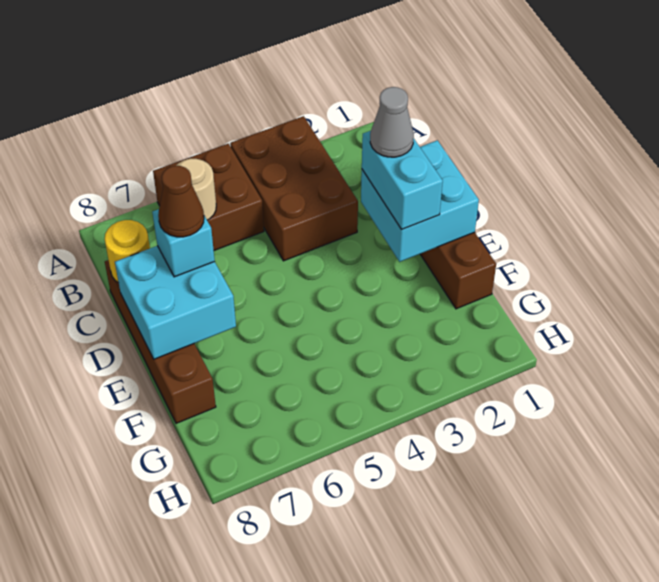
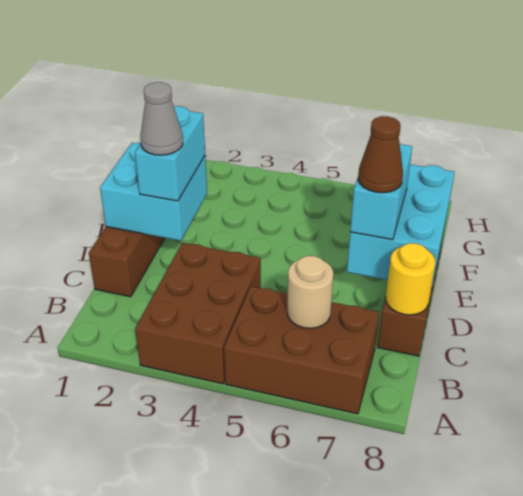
brown brick A5:B6 level 1 -> brown brick A5:B7 level 1
cyan brick D7:E8 level 2 -> cyan brick D7:F8 level 2
cyan brick D7 level 3 -> cyan brick D7:E7 level 3

